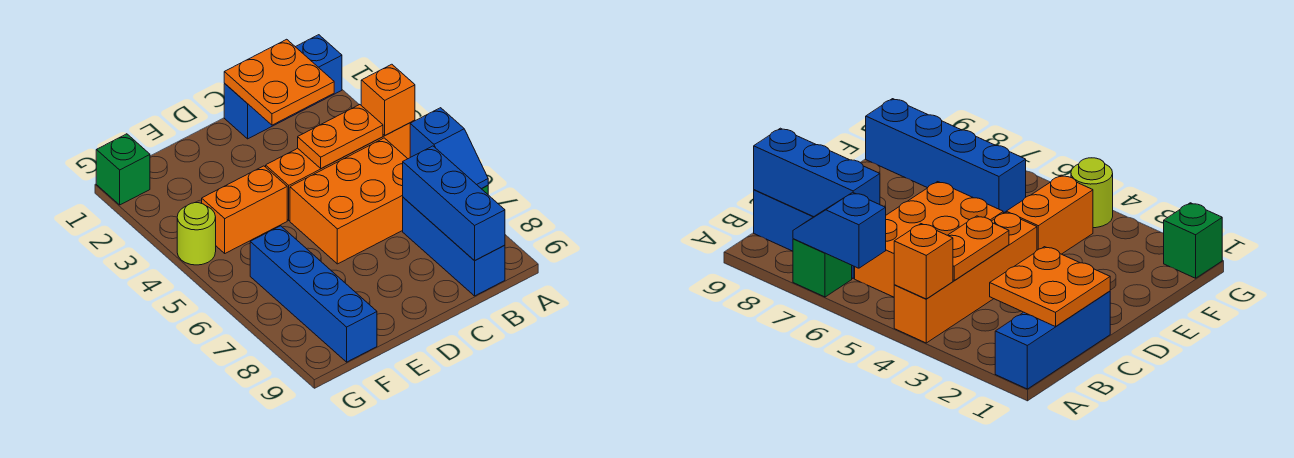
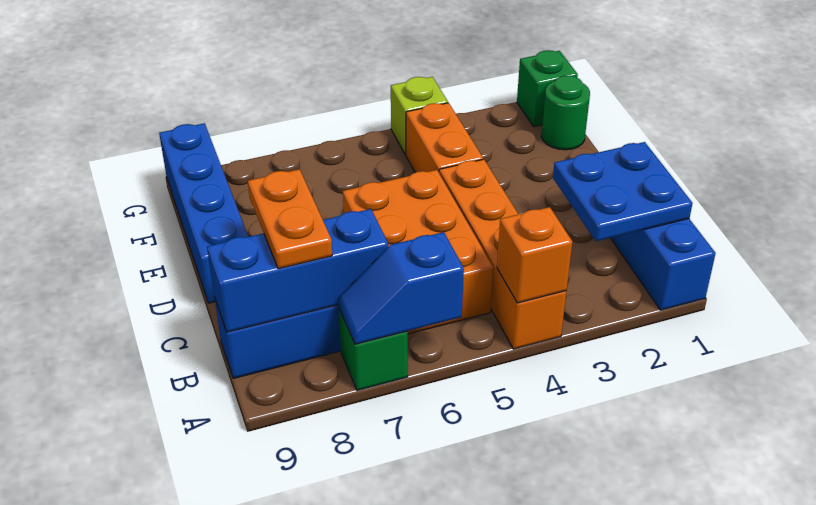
orange plate B1:C2 level 2 -> blue plate B1:C2 level 2
orange plate B4:C4 level 2 -> orange plate B8:C8 level 3
none -> green round brick F1 level 1
blue brick F6:F9 level 1 -> blue brick D9:G9 level 1
lime round brick G4 level 1 -> lime brick G4 level 1

